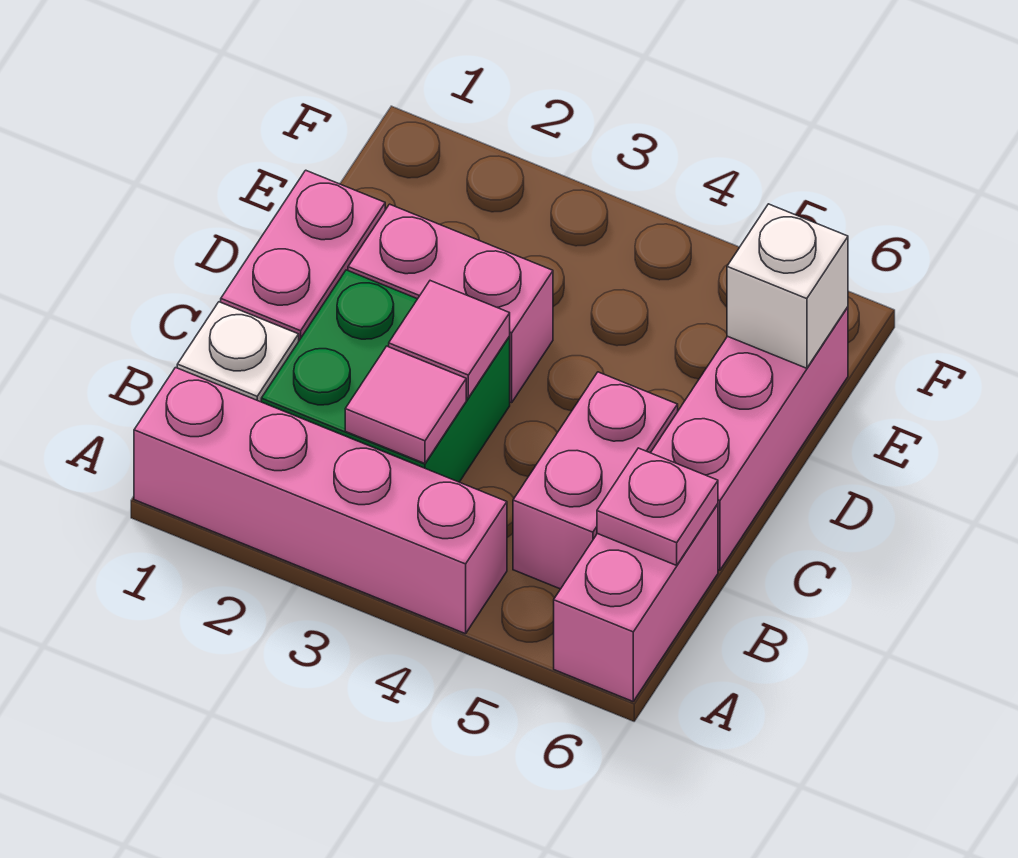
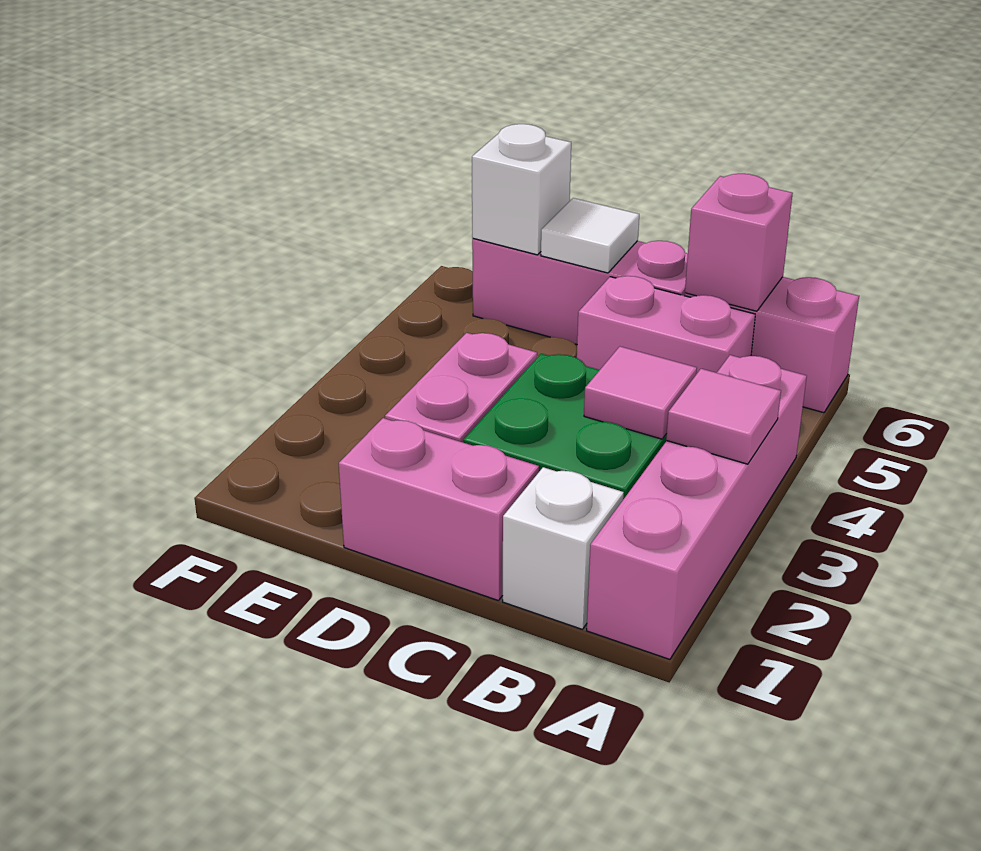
pink plate B6 level 2 -> pink brick B6 level 2
pink tile C3 level 2 -> pink tile A3 level 2
none -> white tile D6 level 2

